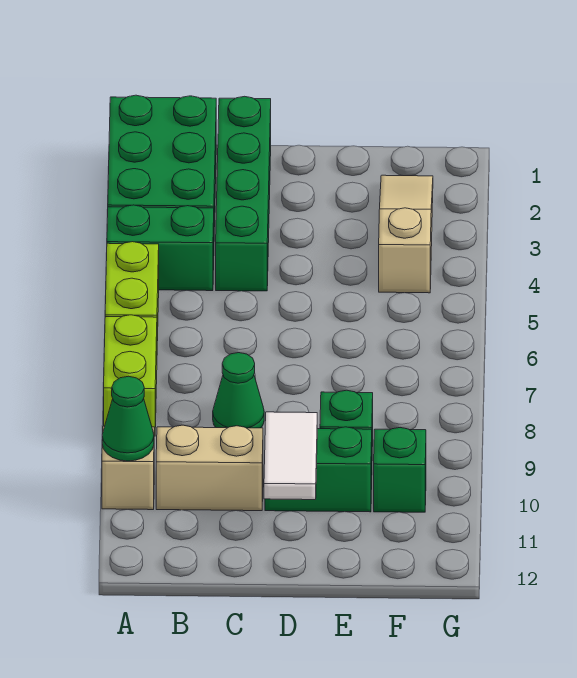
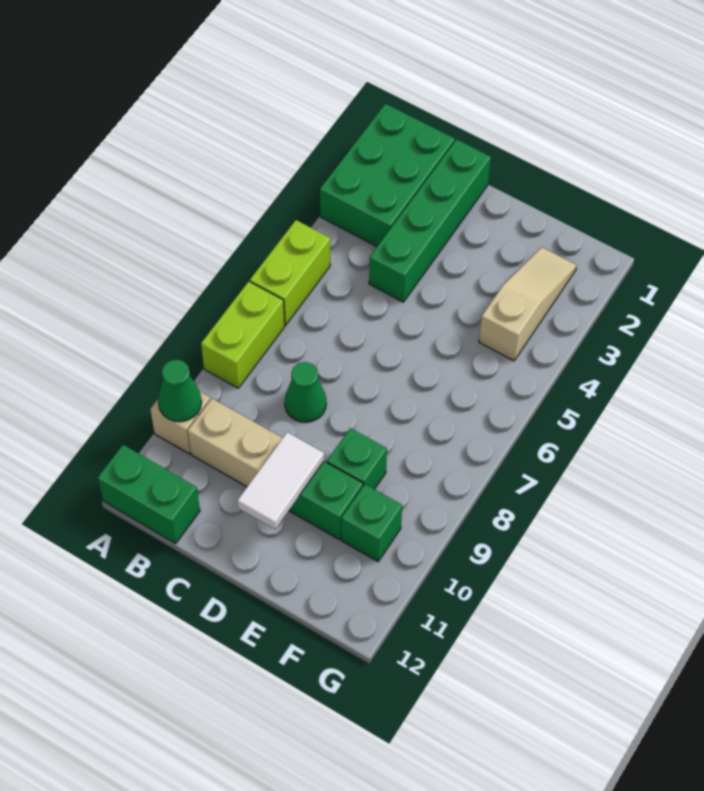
green brick A4:B4 level 1 -> green brick A12:B12 level 1

